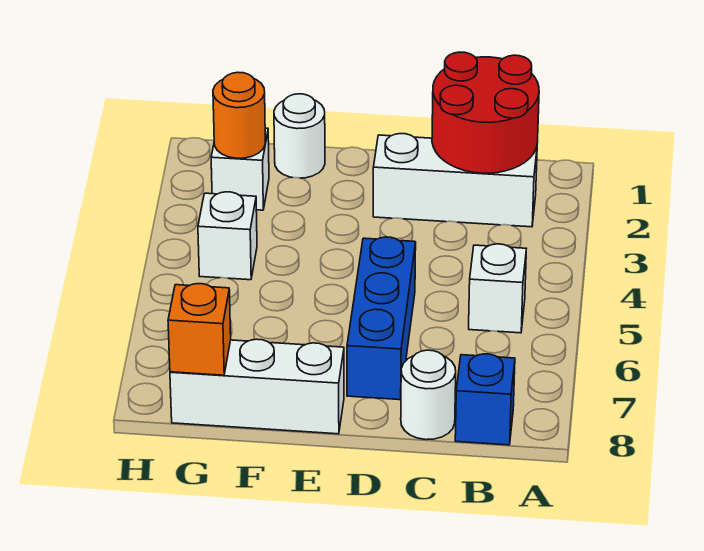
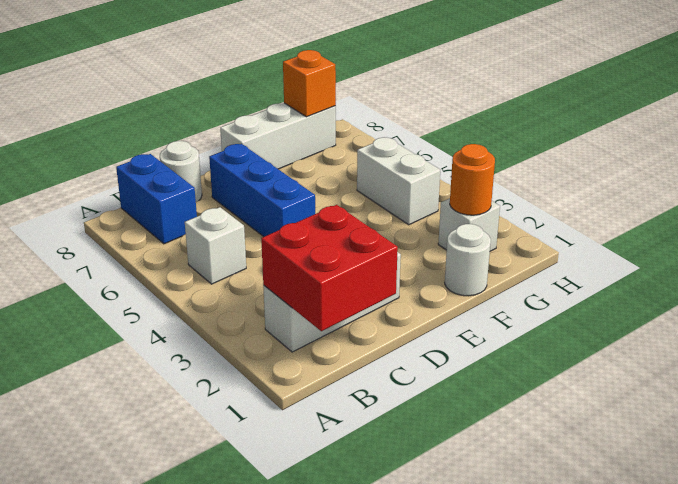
red round brick B1:C2 level 2 -> red brick B1:C2 level 2
blue brick B8 level 1 -> blue brick B7:B8 level 1
white brick G4 level 1 -> white brick G4:G5 level 1

